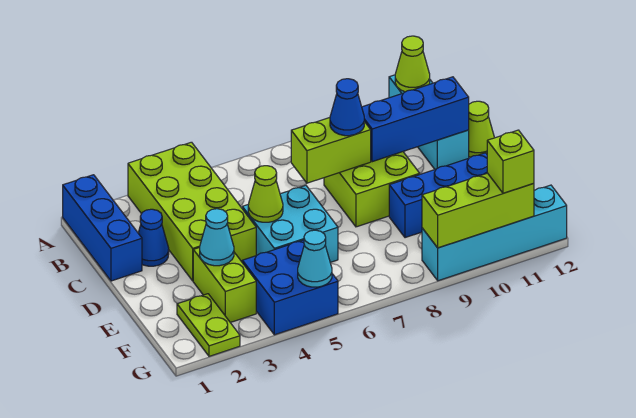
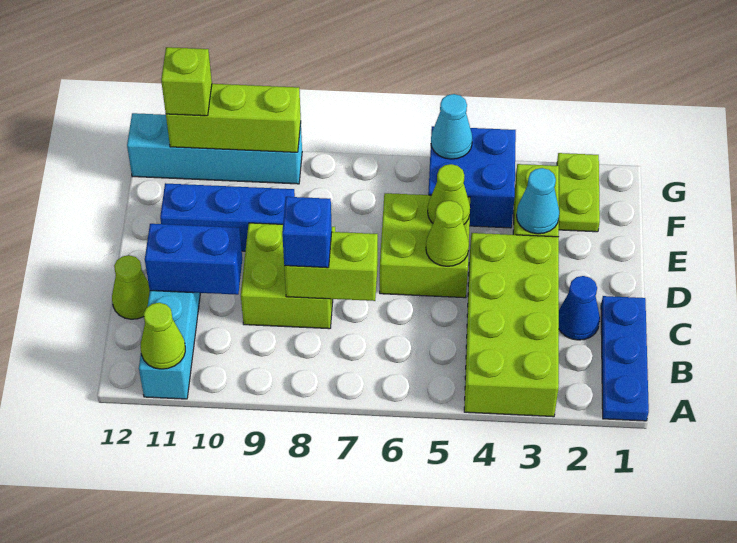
blue brick A1:C1 level 1 -> blue plate A1:C1 level 1
blue cone C8 level 3 -> blue brick C8 level 3
blue brick C9:C11 level 2 -> blue brick C10:C11 level 2
cyan brick D5:E6 level 1 -> lime brick D5:E6 level 1
none -> lime cone E5 level 2

